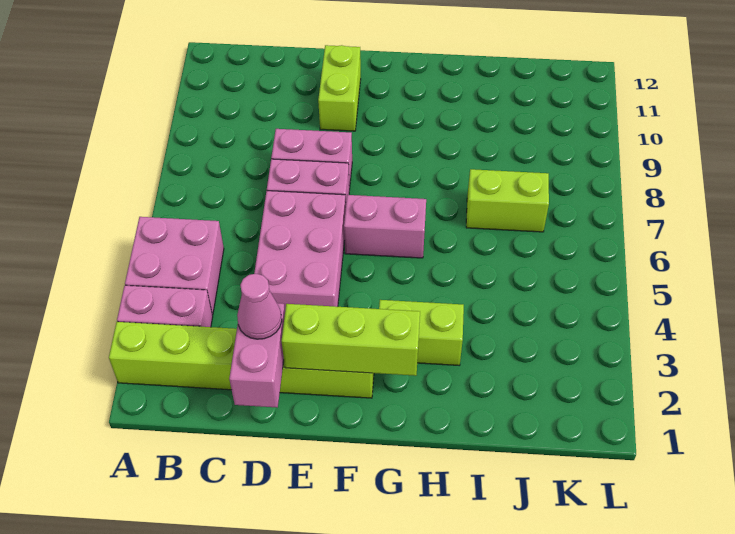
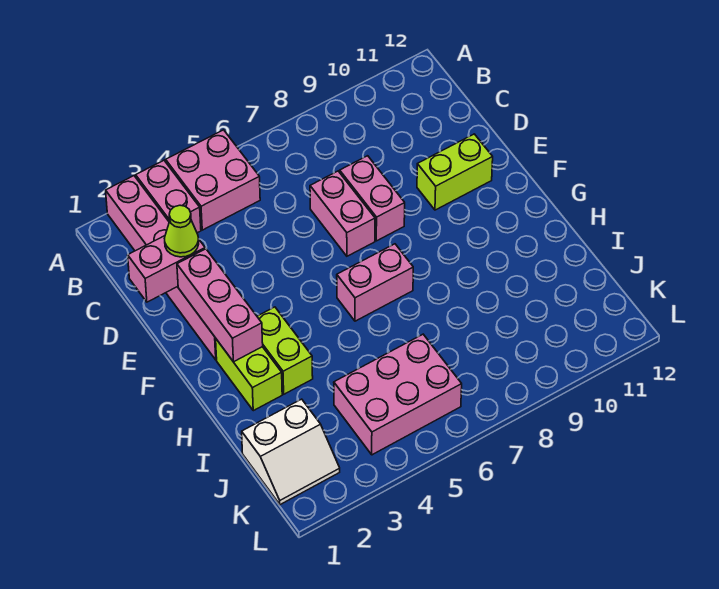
lime brick A2:F2 level 1 -> pink brick A2:F2 level 1
pink cone D2 level 3 -> lime cone D2 level 3
pink brick D4:E6 level 1 -> pink brick J4:K6 level 1
lime brick E2:G2 level 2 -> pink brick E2:G2 level 2
pink brick F6:G6 level 1 -> pink brick G6:G7 level 1
lime brick I7:J7 level 1 -> lime brick G2:H2 level 1
none -> white slope J1:K2 level 1 top J

